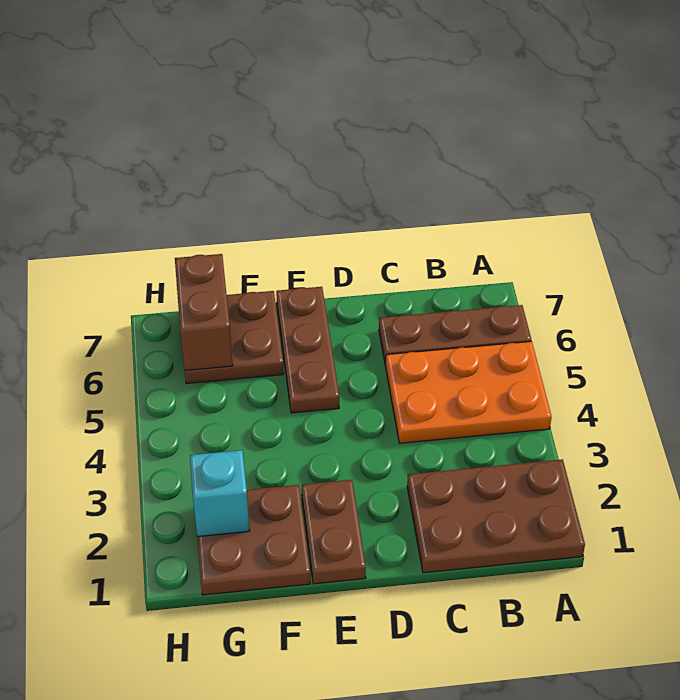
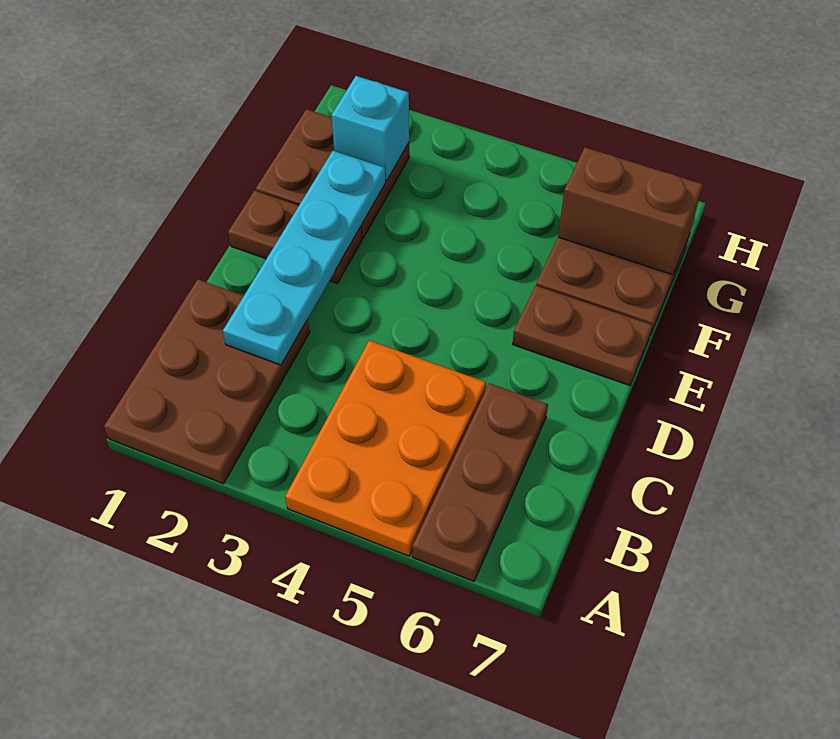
none -> cyan plate C2:F2 level 2
brown plate E5:E7 level 1 -> brown plate E6:E7 level 1

